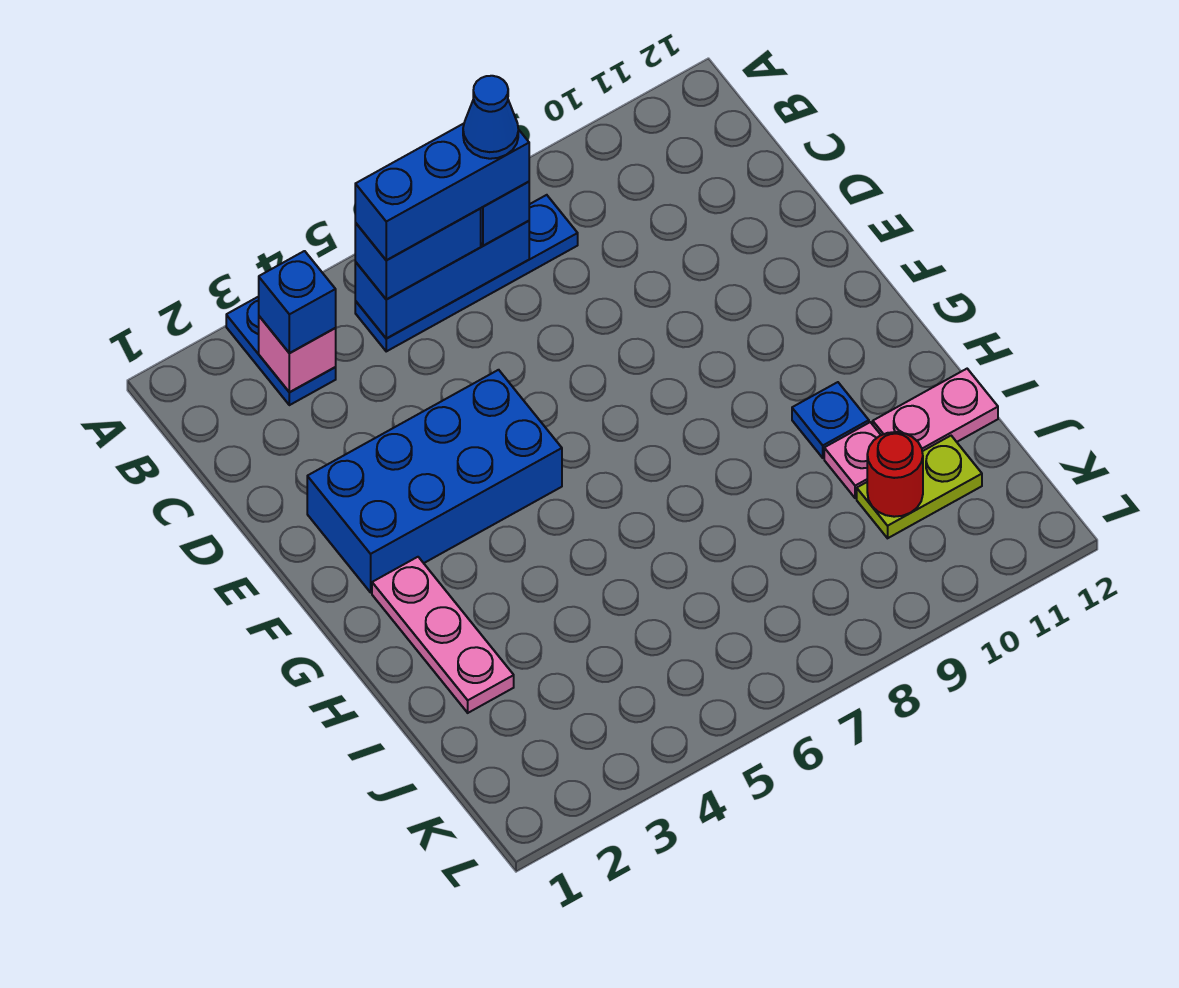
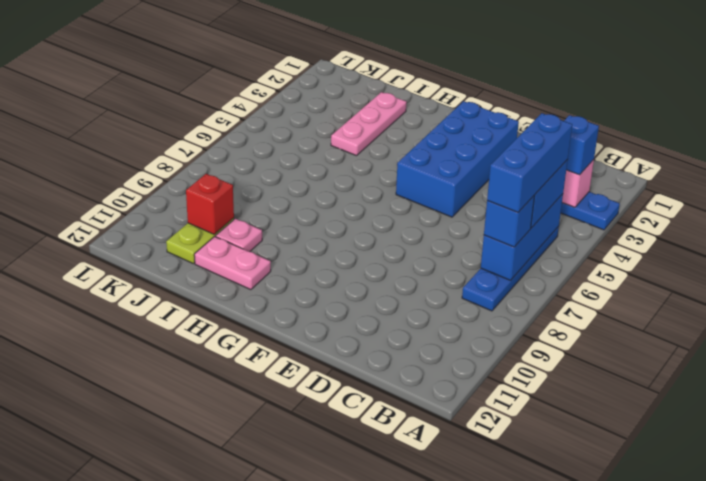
blue cone B7 level 5 -> none
pink plate G2:I2 level 1 -> pink plate I2:I4 level 1
blue plate H10 level 1 -> none
pink plate I11:I12 level 1 -> pink plate H11:I11 level 1
red round brick J10 level 2 -> red brick J10 level 2

